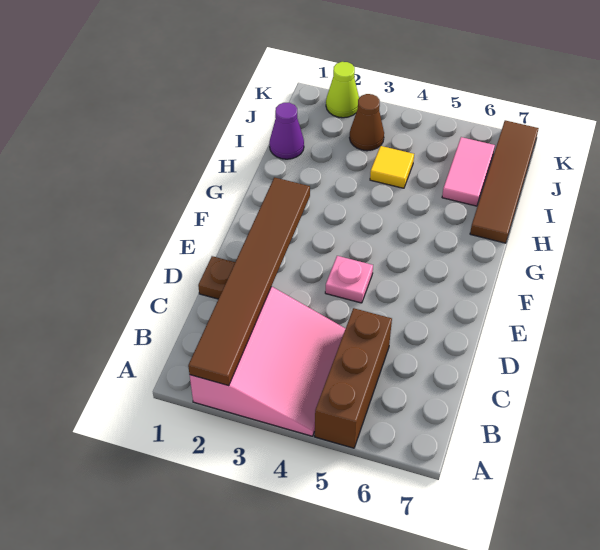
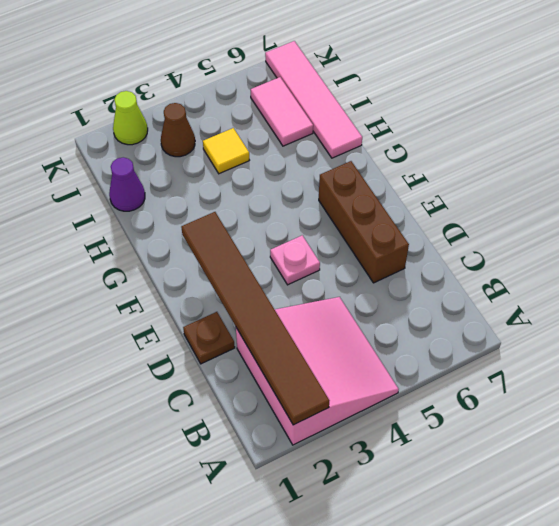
brown brick A5:C5 level 1 -> brown brick D6:F6 level 1
brown tile H7:K7 level 1 -> pink tile H7:K7 level 1

